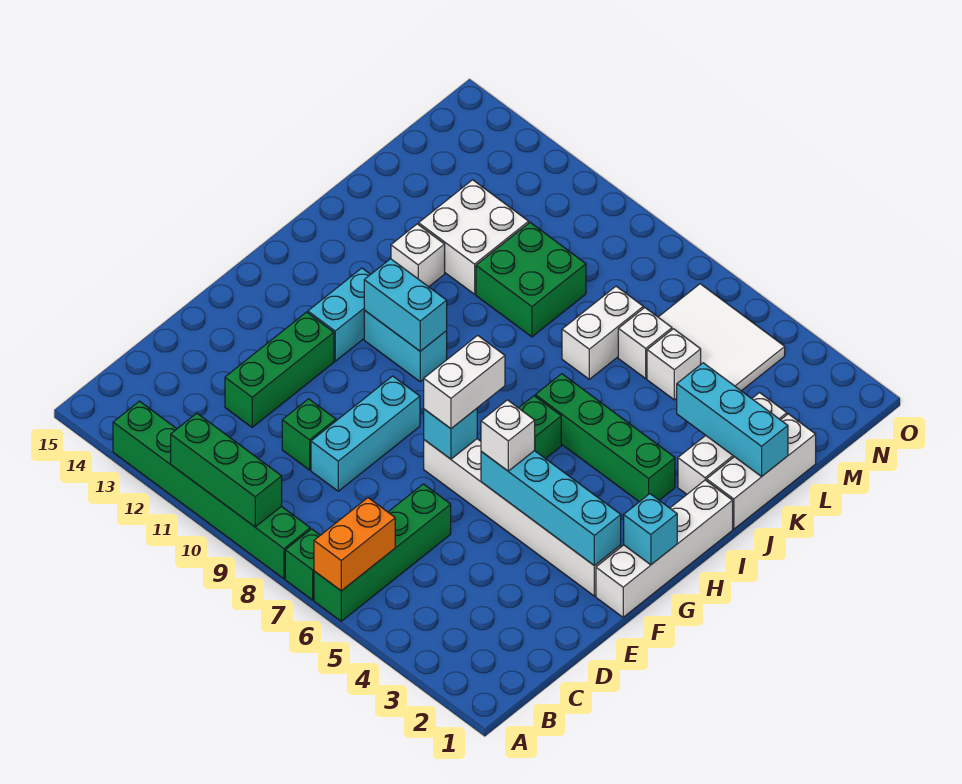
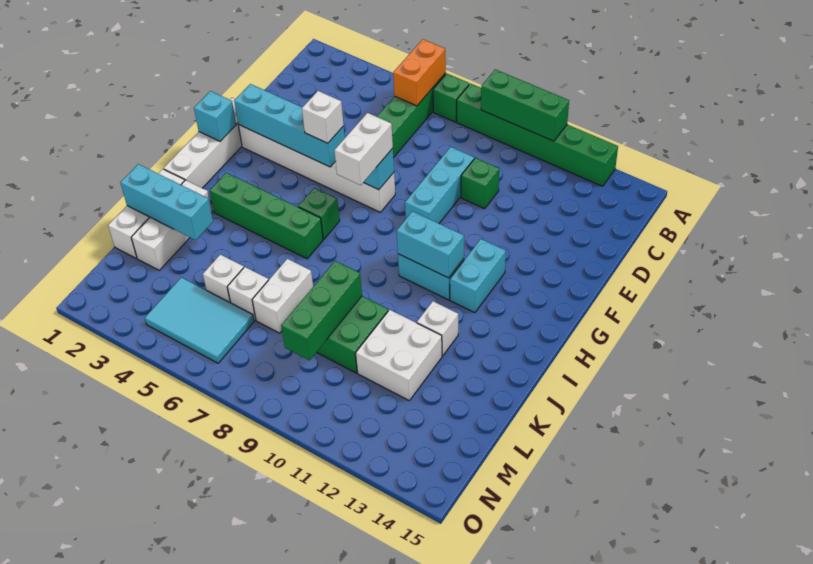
green brick D12:F12 level 1 -> green brick K9:M9 level 2
white tile M4:N6 level 1 -> cyan tile M4:N6 level 1

